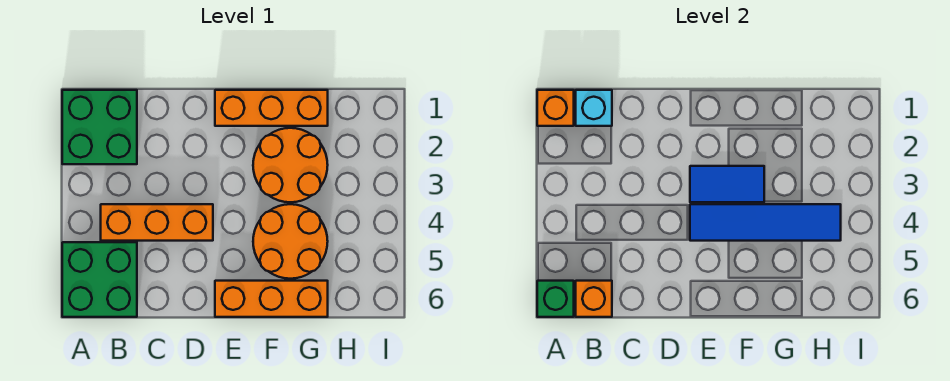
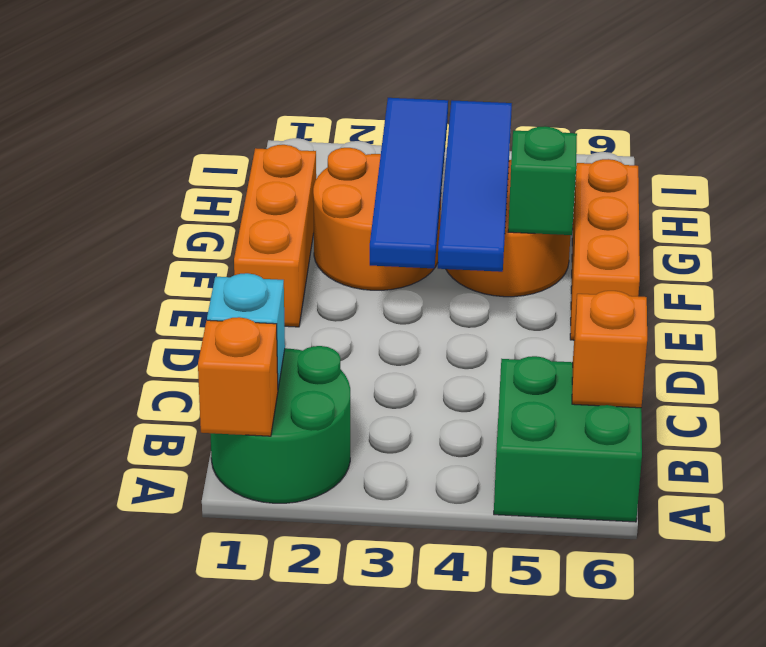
green brick A1:B2 level 1 -> green round brick A1:B2 level 1
green brick A6 level 2 -> green brick F5 level 2
orange brick B4:D4 level 1 -> none
blue tile E3:F3 level 2 -> blue tile E3:H3 level 2

